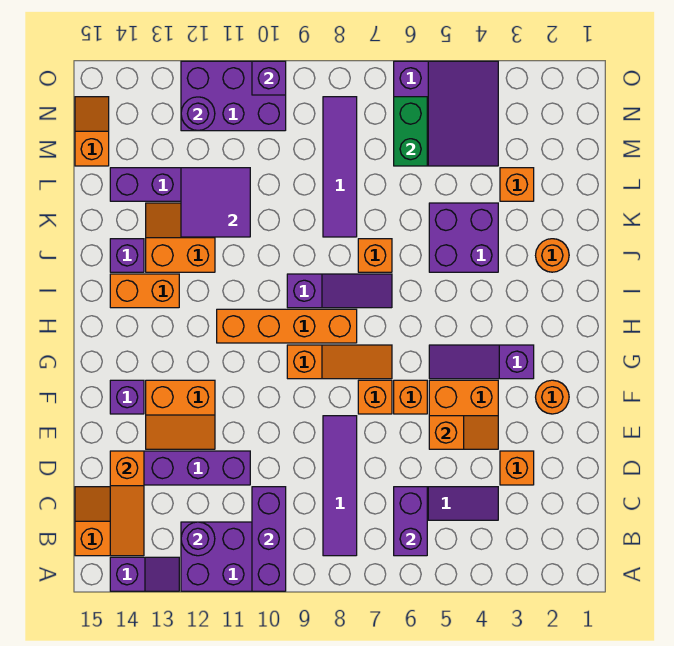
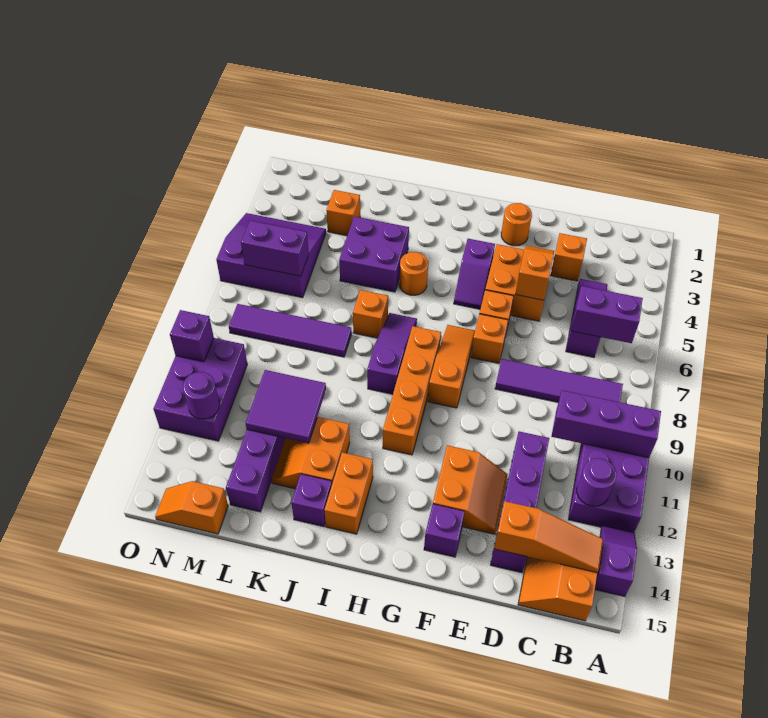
purple slope G3:G5 level 1 top 3 -> purple slope G4:G5 level 1 top 4
orange round brick J2 level 1 -> orange round brick I5 level 1
green brick M6:N6 level 2 -> purple brick M6:N6 level 2

